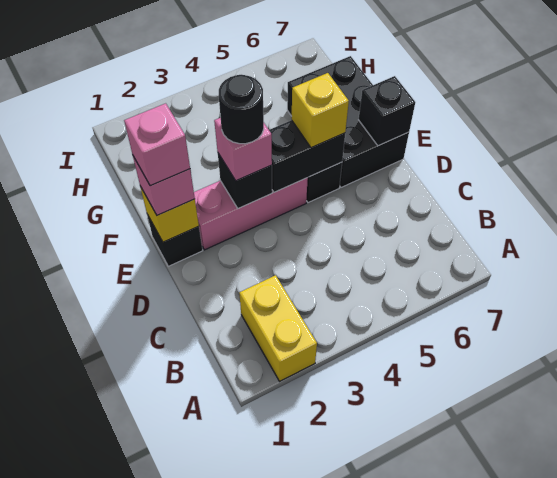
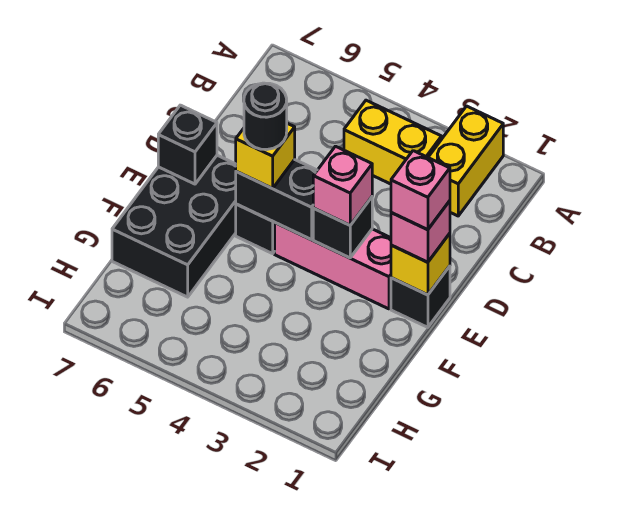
none -> yellow brick B3:B4 level 1
black round brick E3 level 4 -> black round brick E5 level 4

